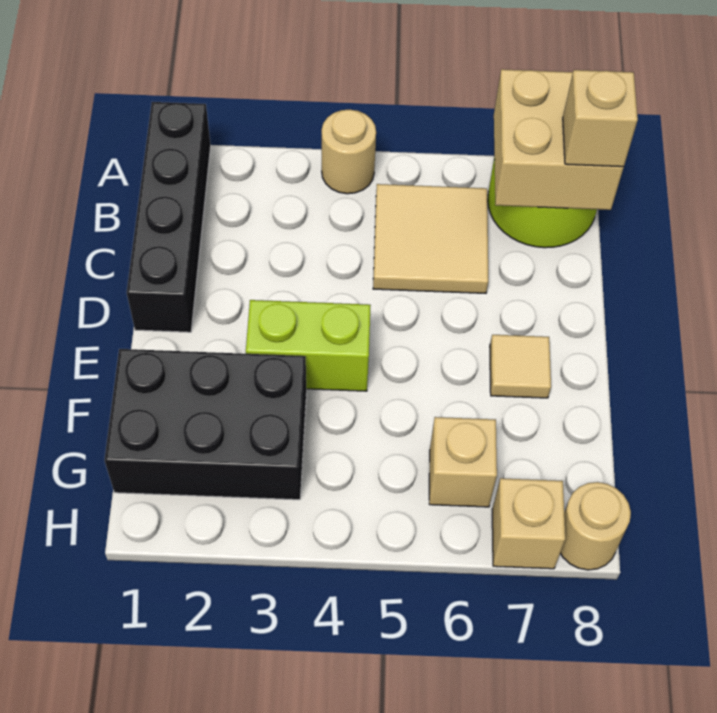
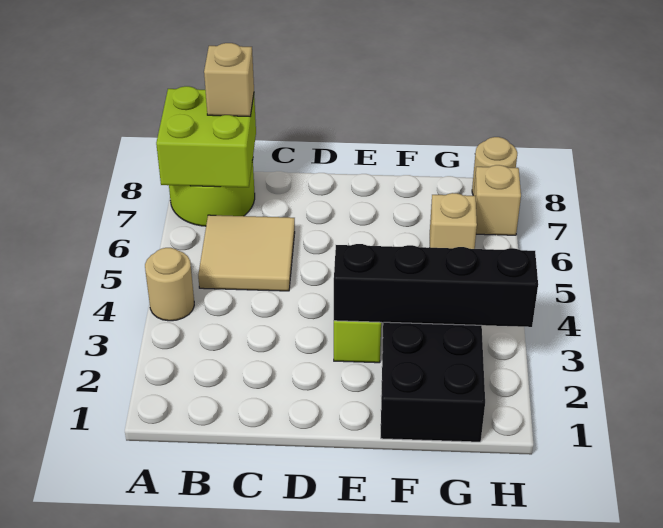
black brick A1:D1 level 1 -> black brick E3:H3 level 2
tan brick A7:B8 level 2 -> lime brick A7:B8 level 2
tan tile E7 level 1 -> none

